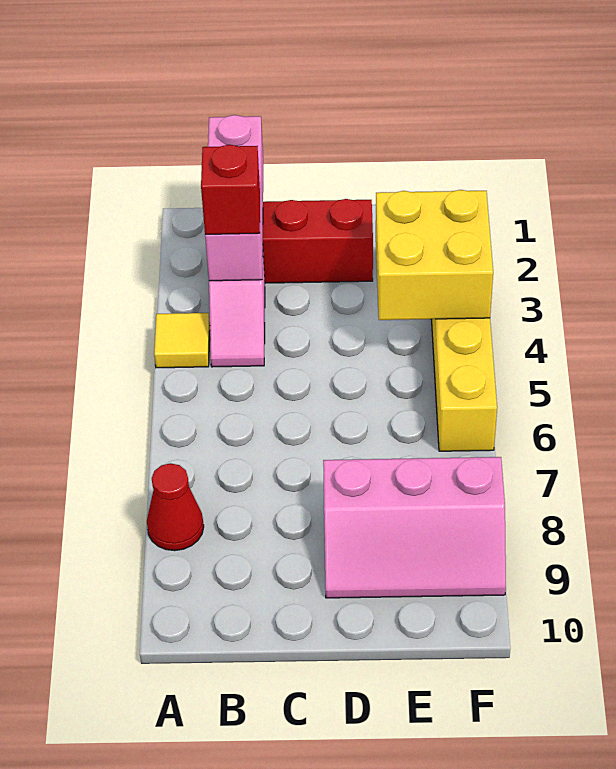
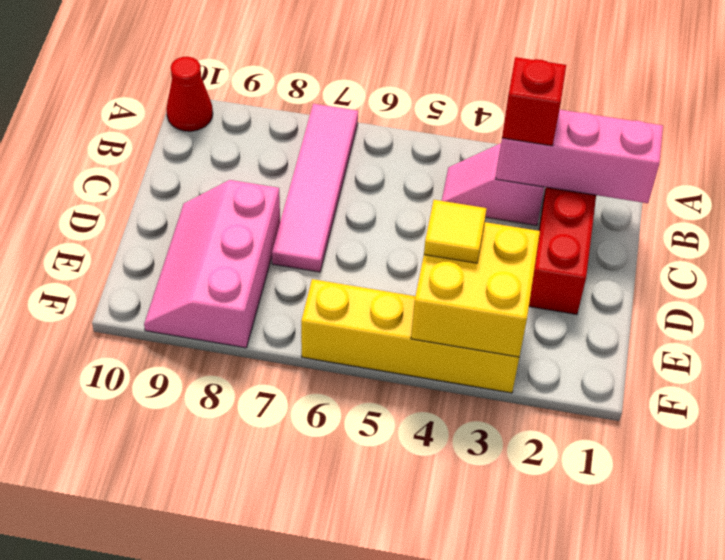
yellow tile A4 level 1 -> yellow tile E4 level 3
none -> pink tile A7:D7 level 1
red cone A8 level 1 -> red cone A10 level 1

